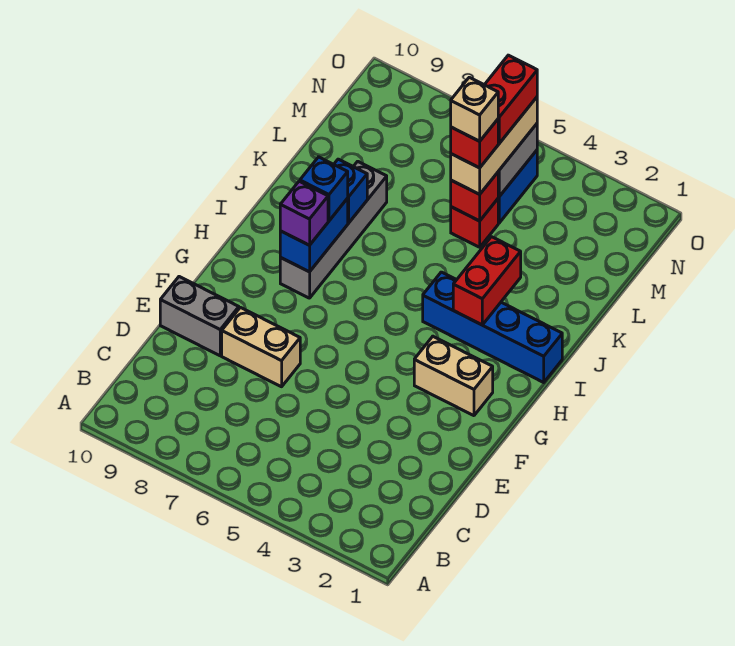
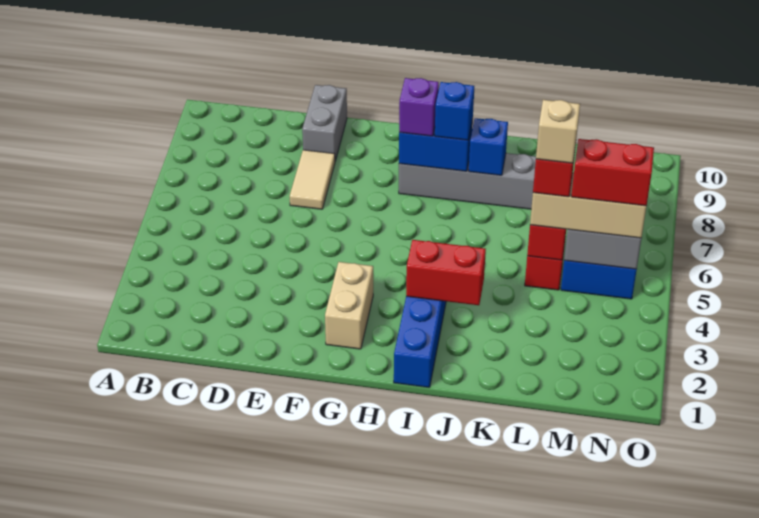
tan brick E7:E8 level 1 -> tan tile E7:E8 level 1

